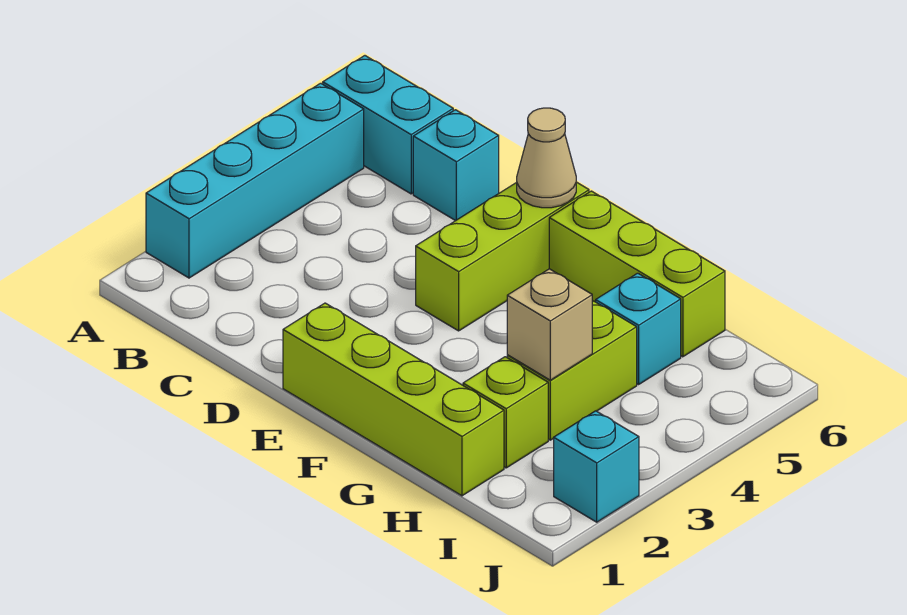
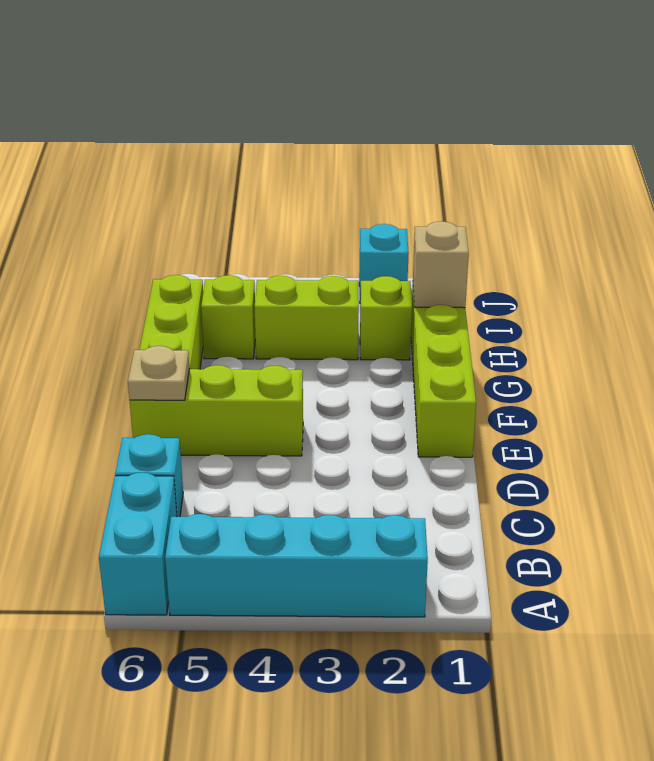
tan cone E6 level 2 -> tan plate E6 level 2
tan brick H3 level 2 -> tan brick H1 level 2
cyan brick H5 level 1 -> lime brick H5 level 1

